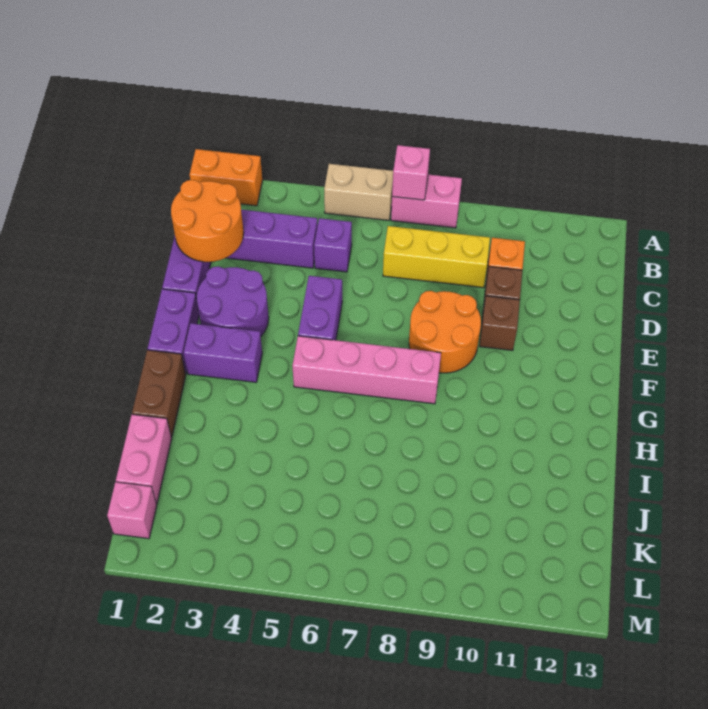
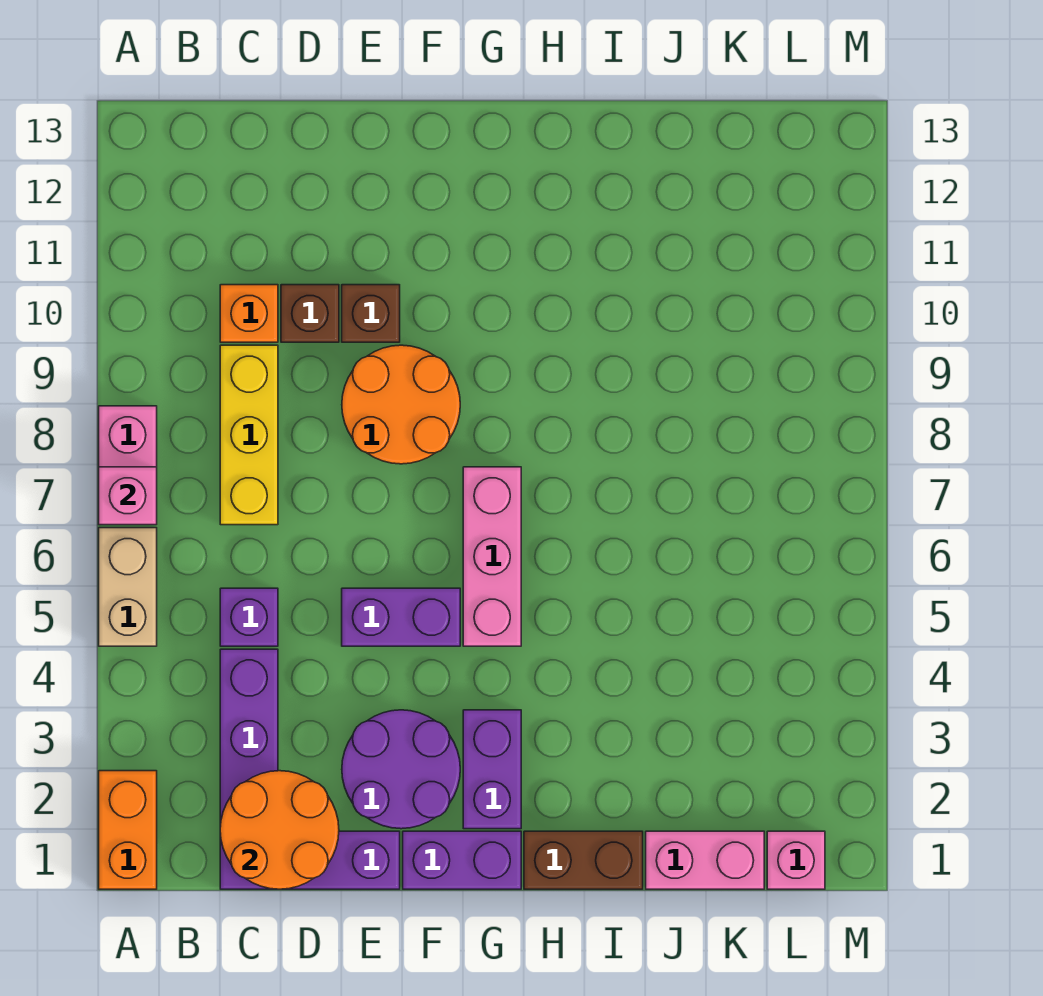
pink brick G5:G8 level 1 -> pink brick G5:G7 level 1

